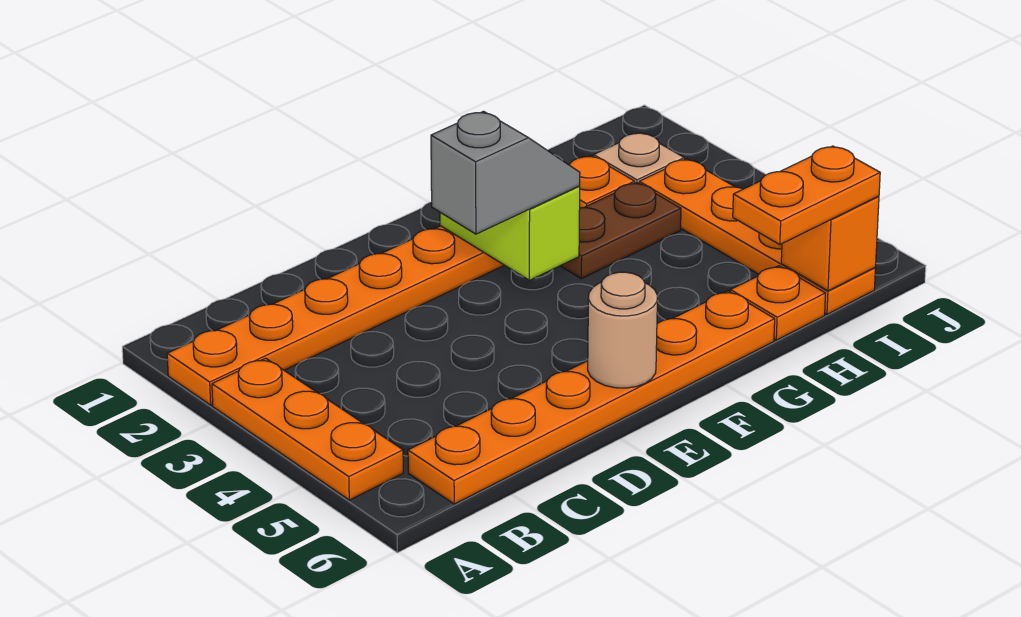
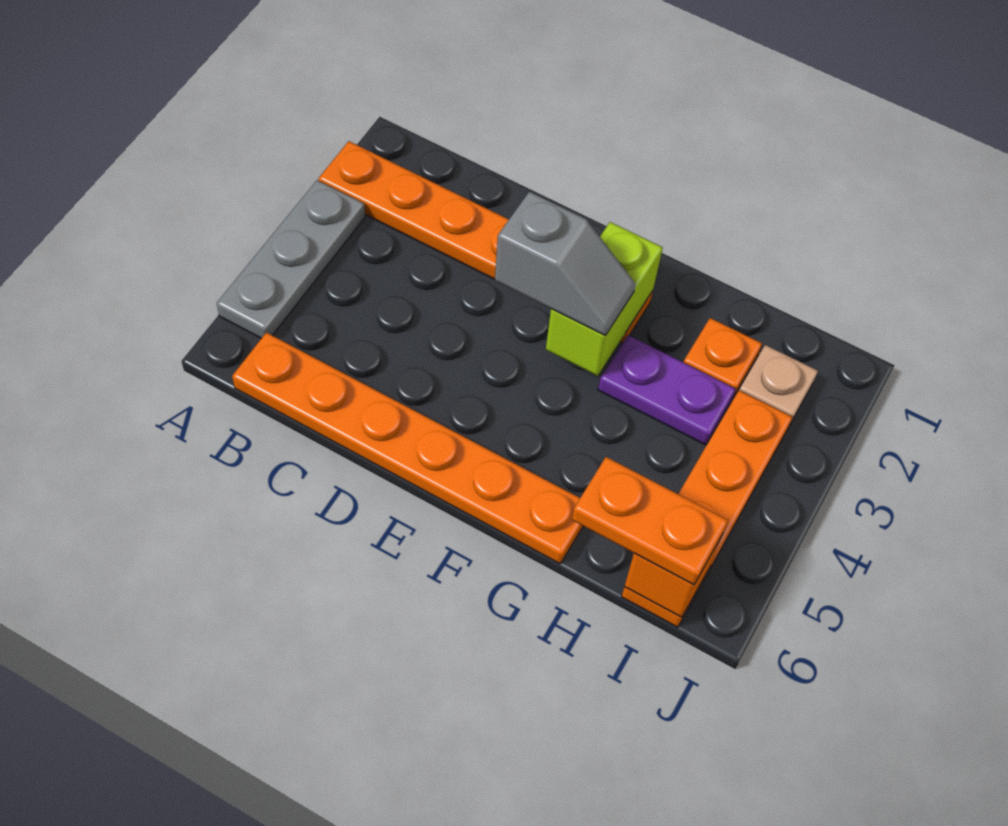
orange plate A3:A5 level 1 -> grey plate A3:A5 level 1
tan round brick E6 level 2 -> none
brown plate G3:H3 level 1 -> purple plate G3:H3 level 1
orange plate H6 level 1 -> none

